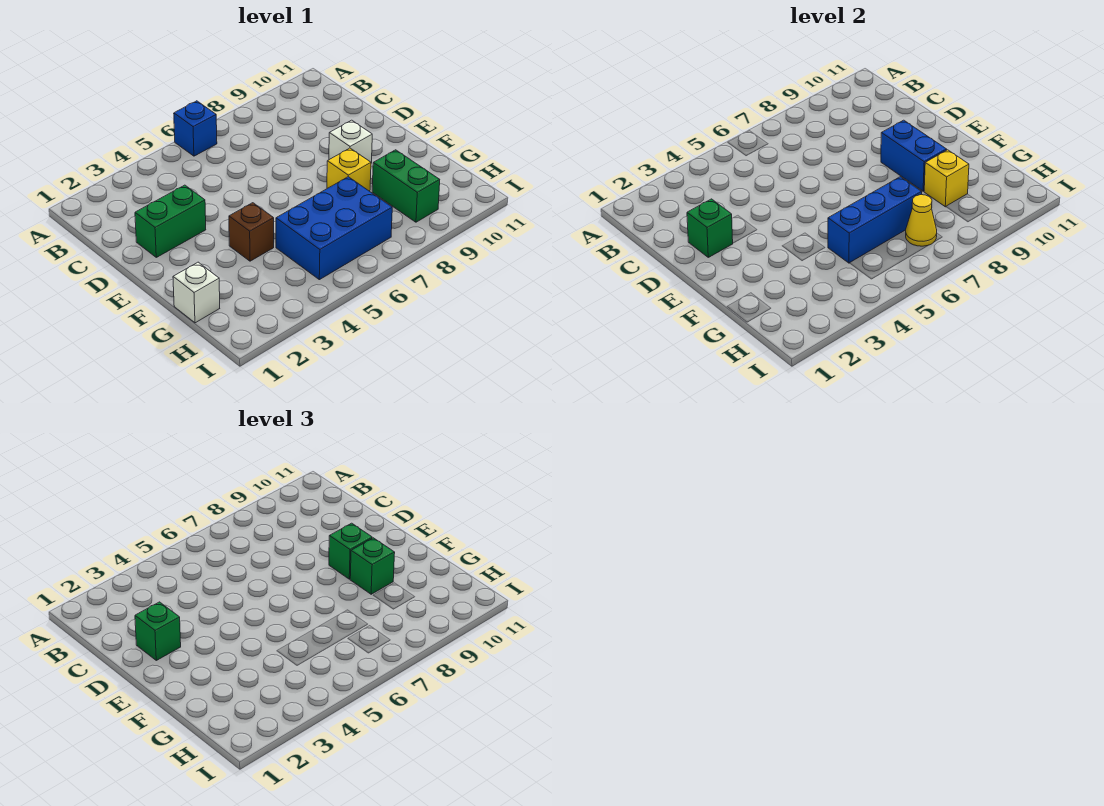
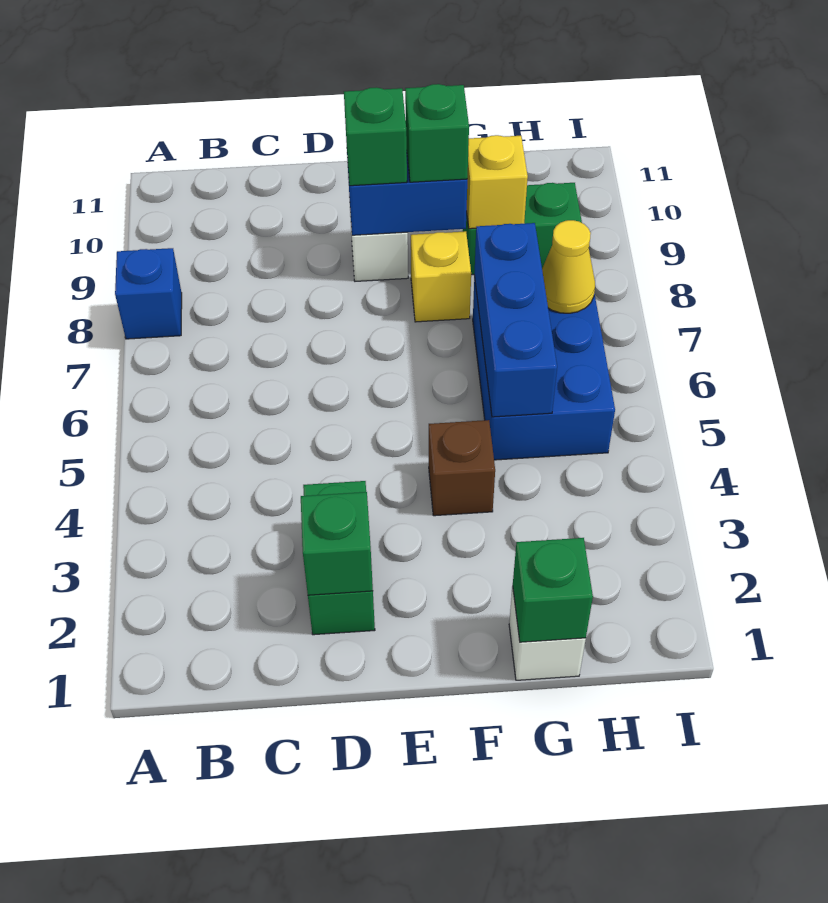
blue brick A6 level 1 -> blue brick A8 level 1
green brick D2 level 3 -> green brick G1 level 2

